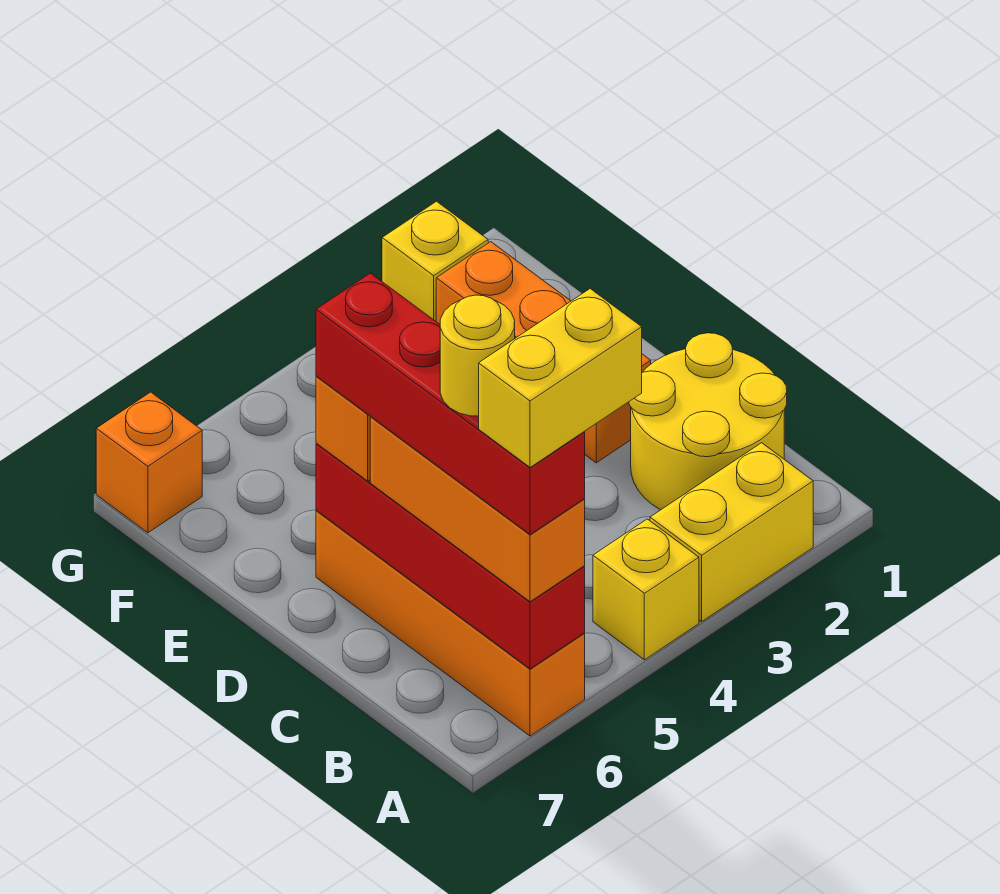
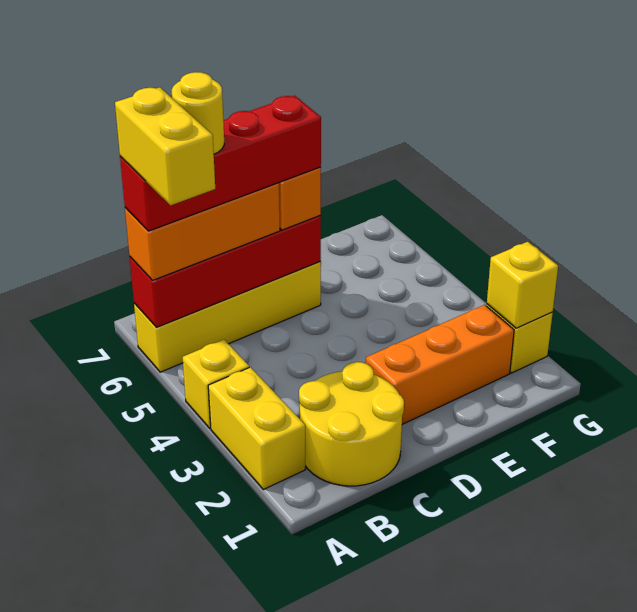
orange brick A6:D6 level 1 -> yellow brick A6:D6 level 1
none -> yellow brick G2 level 2
orange brick G7 level 1 -> none

